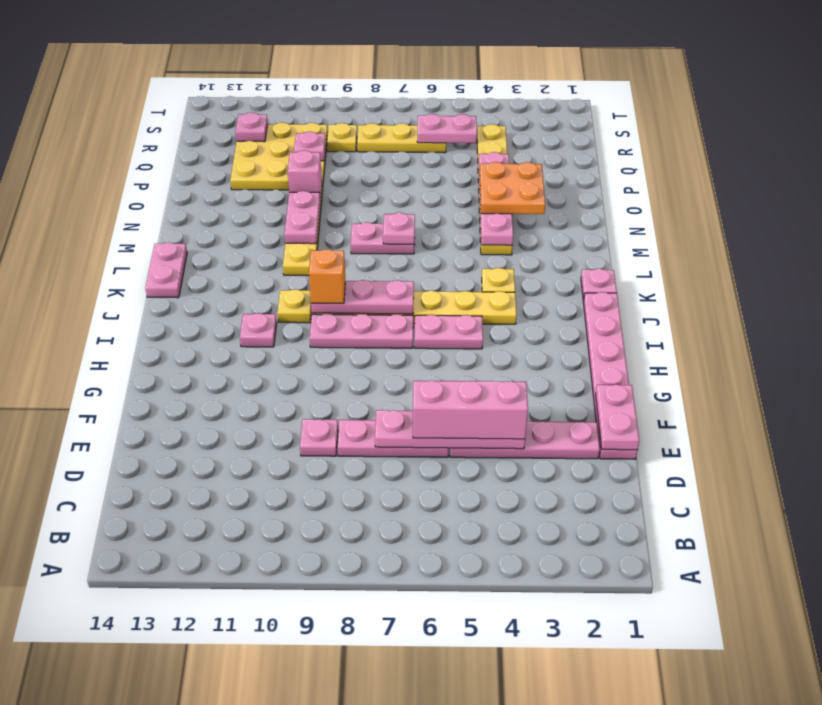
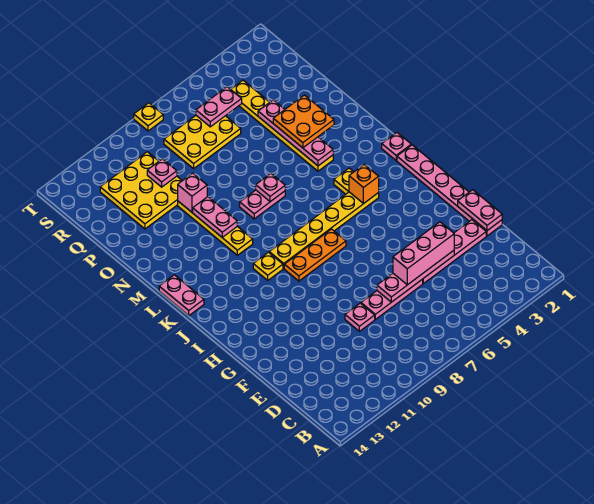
pink plate I5:I6 level 1 -> none
pink plate I7:I9 level 1 -> orange plate I7:I9 level 1
pink plate I11 level 1 -> none
pink plate J7:J9 level 2 -> none
orange brick J9 level 3 -> orange brick J4 level 2
yellow plate R6:R8 level 1 -> yellow plate Q6:R8 level 1
yellow plate R9 level 1 -> yellow plate T8 level 1
pink plate R12 level 2 -> none

